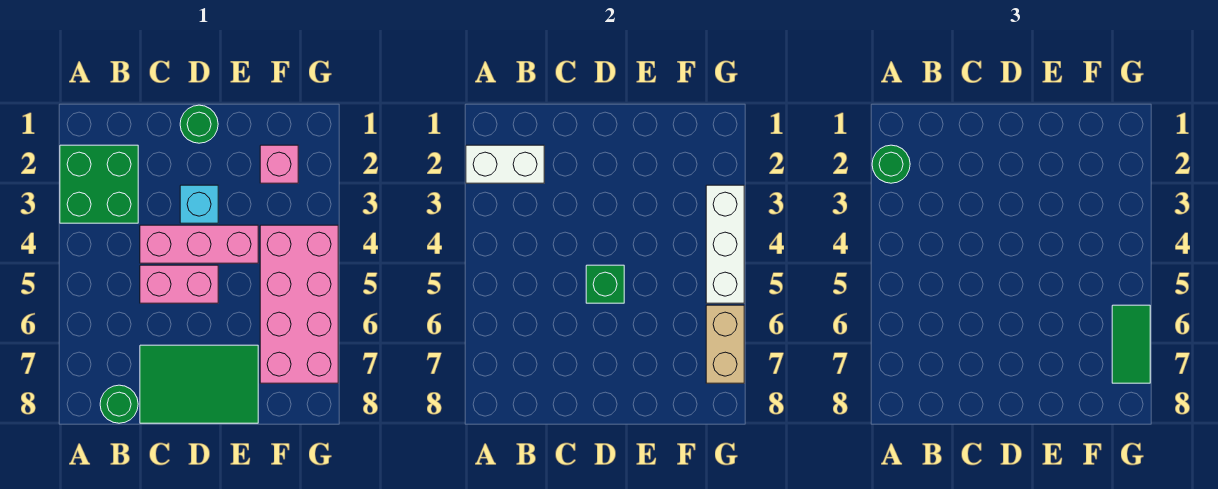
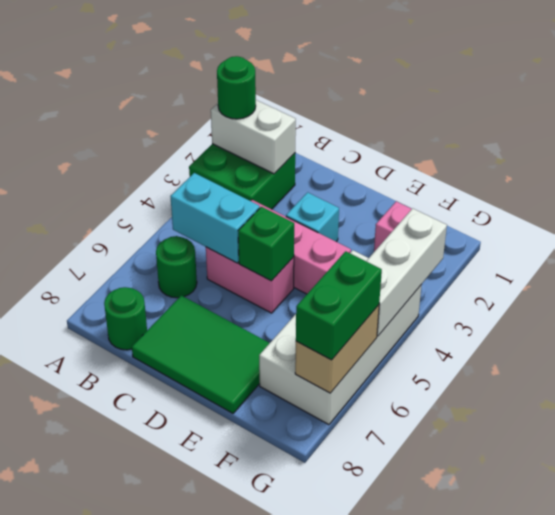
none -> cyan brick B5:C5 level 2
green round brick D1 level 1 -> green round brick B6 level 1
pink brick F4:G7 level 1 -> white brick F4:G7 level 1
green tile G6:G7 level 3 -> green brick G6:G7 level 3

